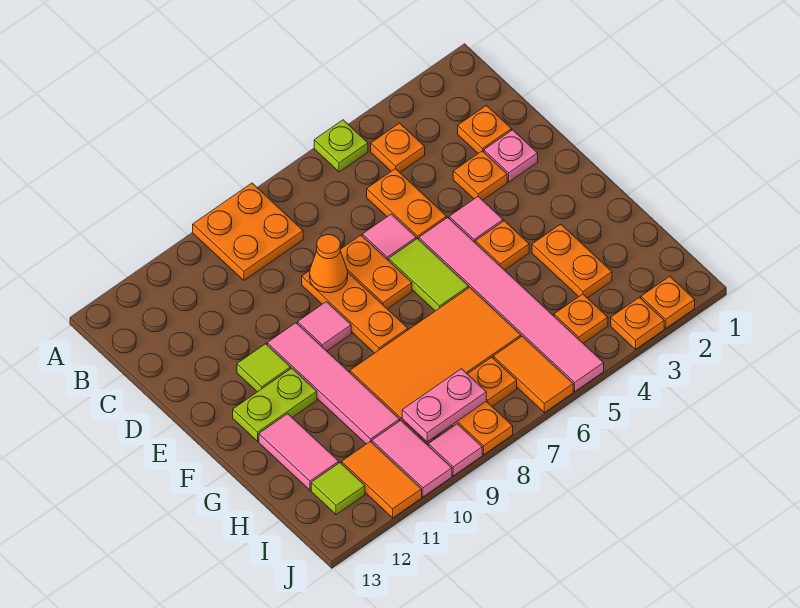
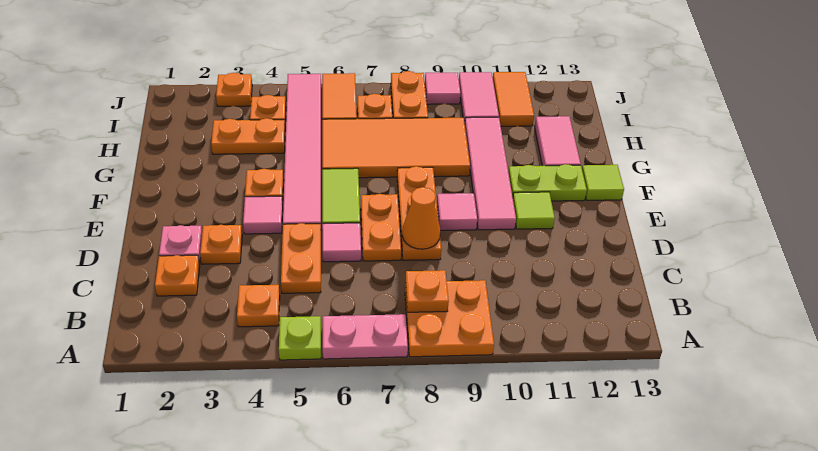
orange plate G3:H3 level 1 -> orange plate H3:H4 level 1
pink plate I8:I9 level 2 -> pink plate A6:A7 level 1
lime tile I12 level 1 -> lime tile F13 level 1
orange plate J2 level 1 -> orange plate B8 level 2

